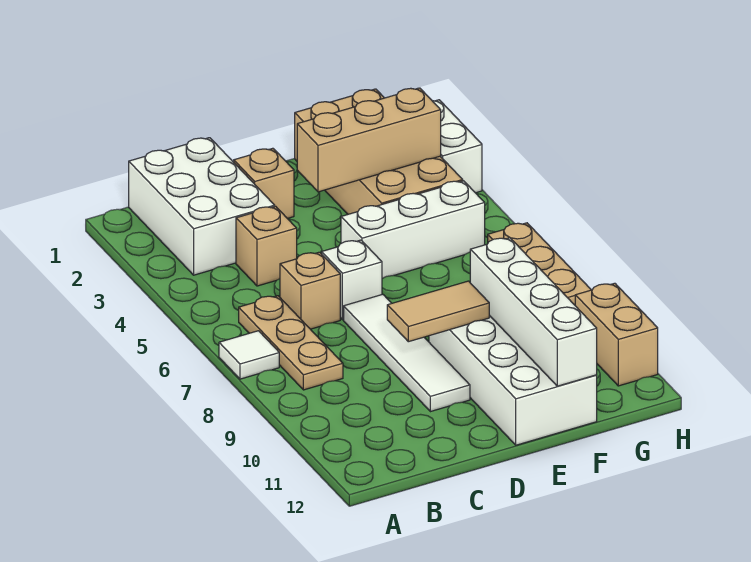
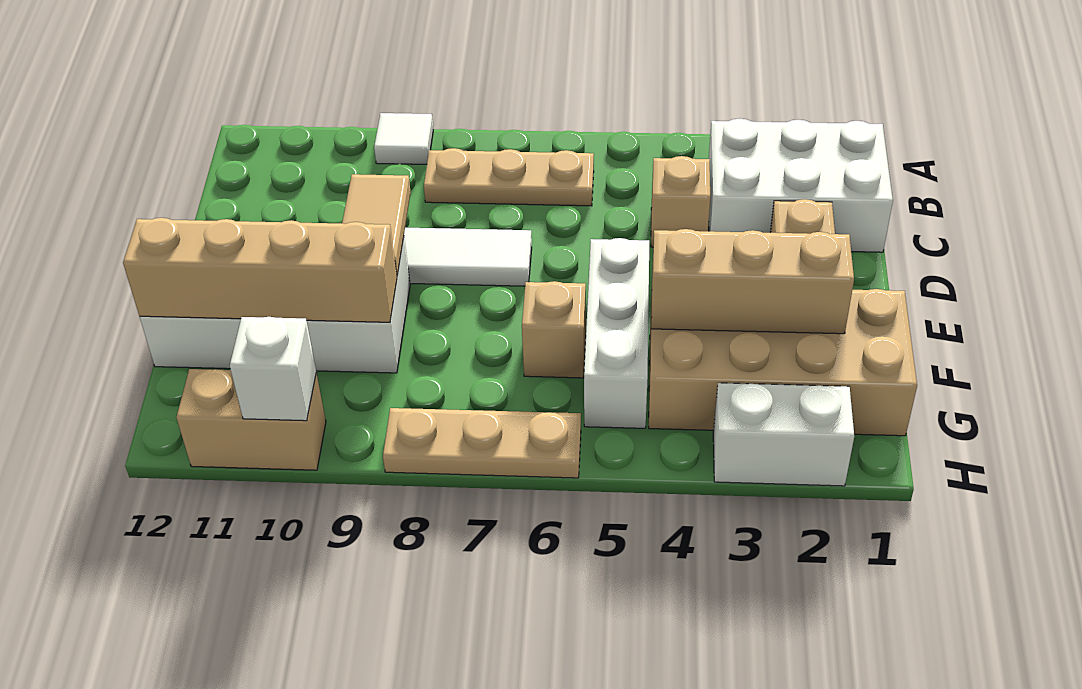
white tile A7 level 1 -> white tile A9 level 1
tan brick C6 level 1 -> tan brick F6 level 1
white brick D6 level 1 -> white brick H10 level 2
tan brick E3:G3 level 2 -> tan brick F2:F4 level 2
white brick F9:F12 level 2 -> tan brick F9:F12 level 2

